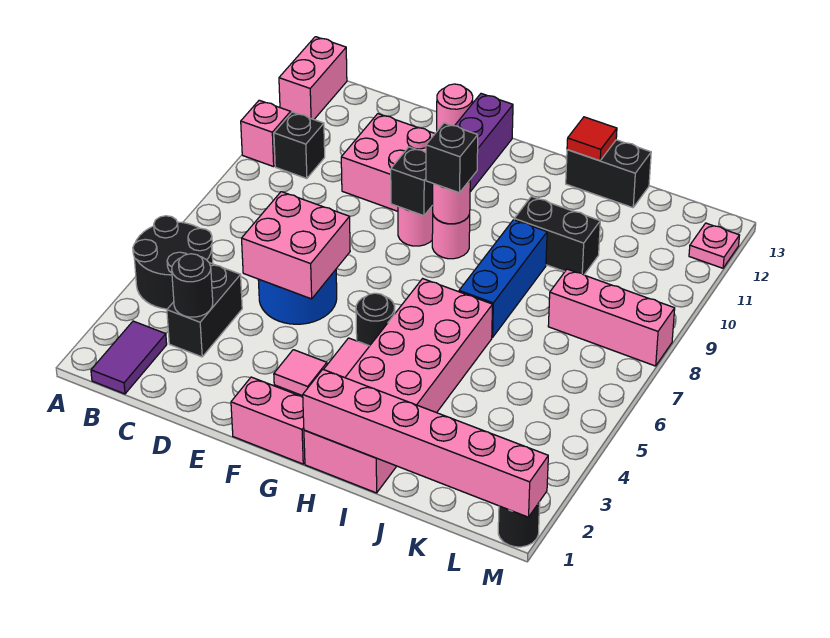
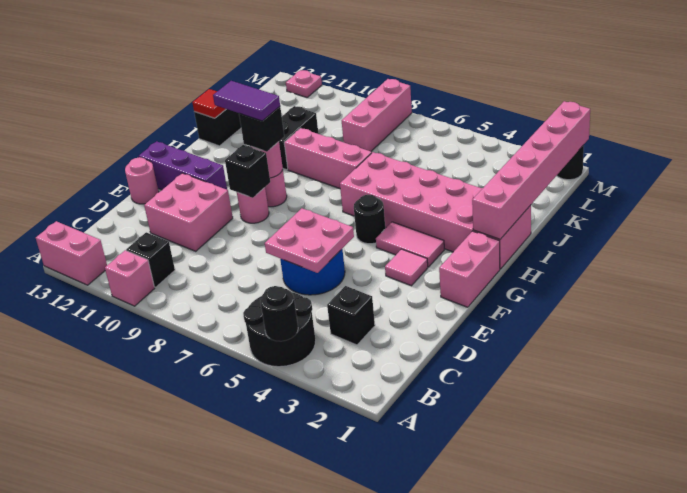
purple tile B1:B2 level 1 -> purple tile G9:G10 level 4
black brick C3:C4 level 1 -> black brick C3 level 1
black round brick C3 level 2 -> black round brick A4 level 2
pink brick D5:E6 level 2 -> pink plate D5:E6 level 2
blue brick I7:I9 level 1 -> pink brick I7:I9 level 1

